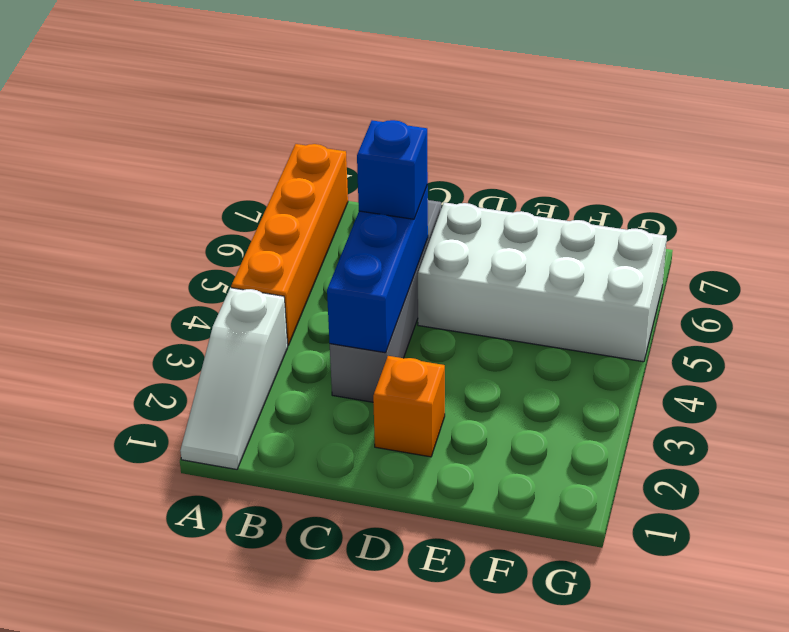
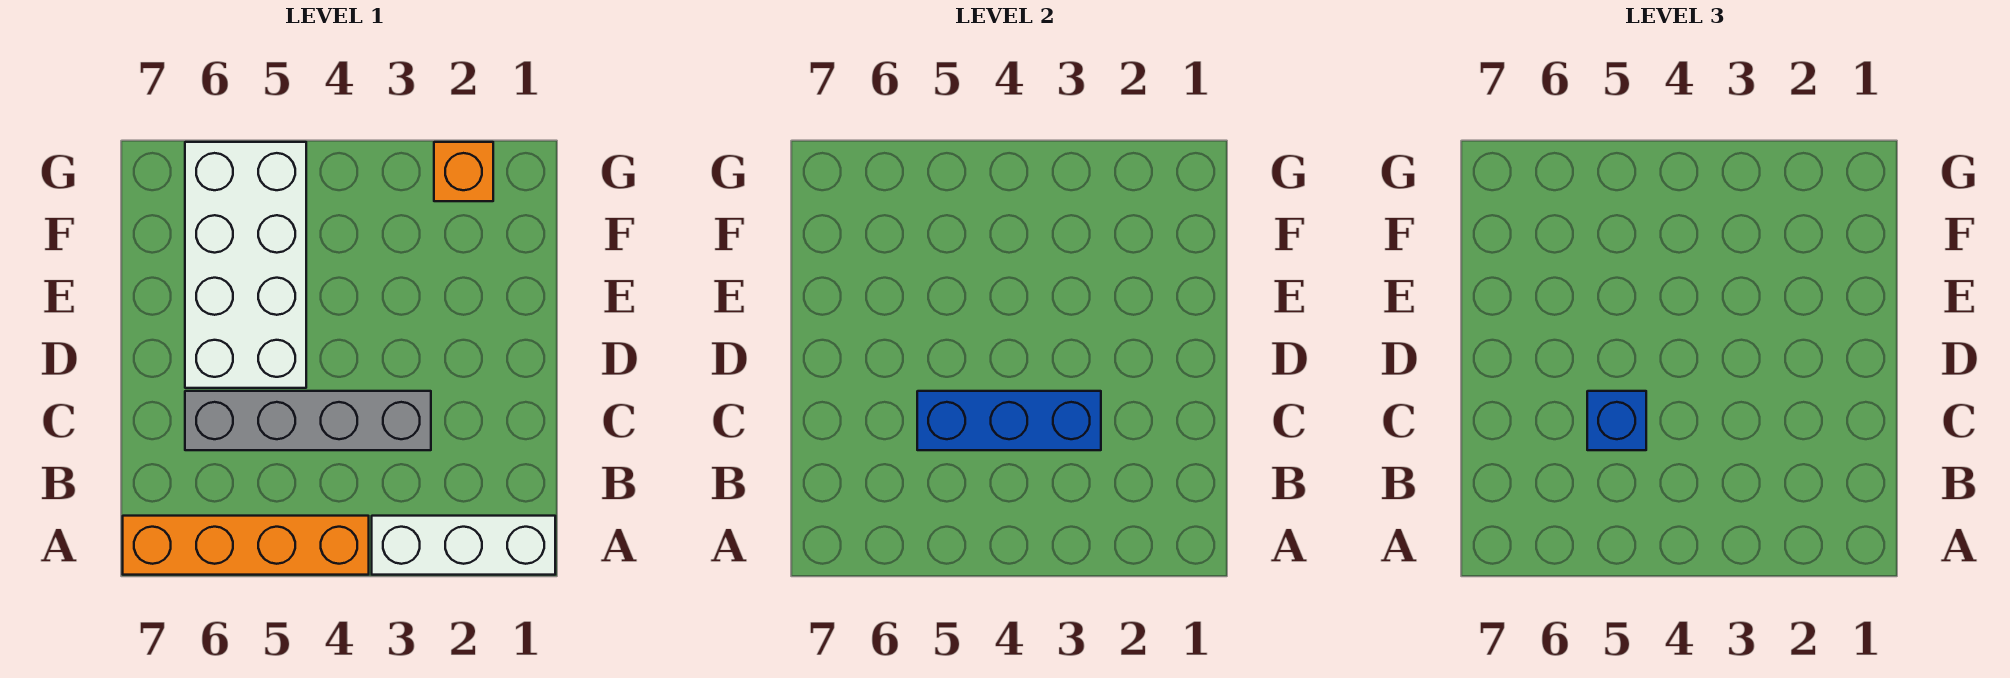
white slope A1:A3 level 1 top 3 -> white brick A1:A3 level 1
orange brick D2 level 1 -> orange brick G2 level 1

